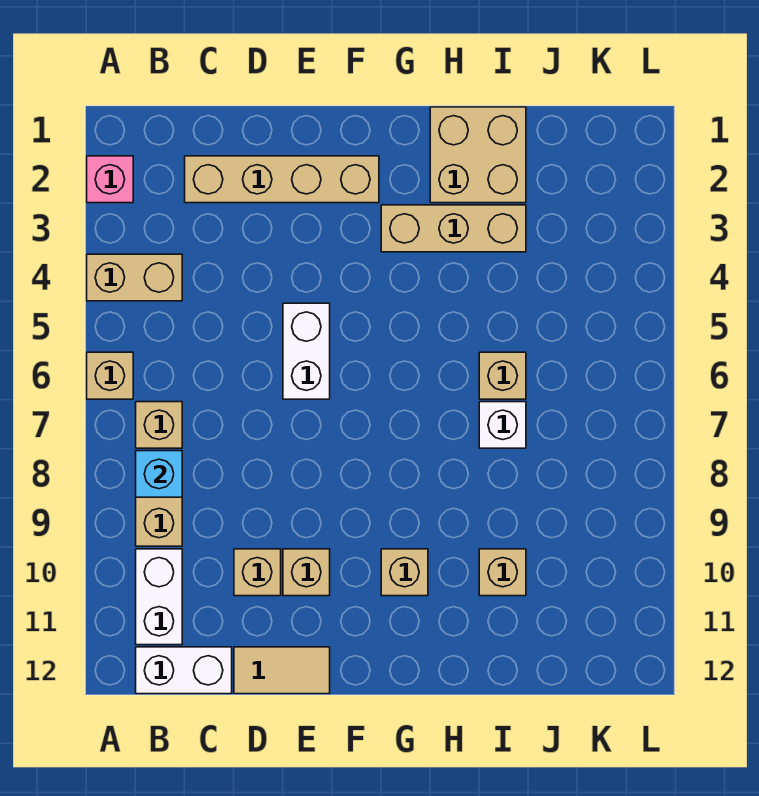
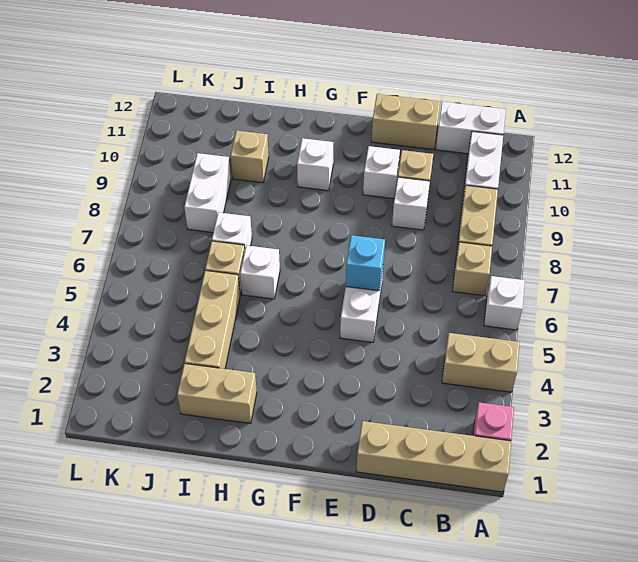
tan brick A6 level 1 -> white brick A6 level 1
cyan brick B8 level 2 -> cyan brick E6 level 2
tan brick C2:F2 level 1 -> tan brick A1:D1 level 1
none -> white brick D9 level 1
tan tile D12:E12 level 1 -> tan brick D12:E12 level 1
tan brick E10 level 1 -> white brick E10 level 1
tan brick G3:I3 level 1 -> tan brick I3:I5 level 1
tan brick G10 level 1 -> white brick G10 level 1
tan brick H1:I2 level 1 -> tan brick H2:I2 level 1
none -> white brick H6 level 1
none -> white brick J8:J9 level 1

